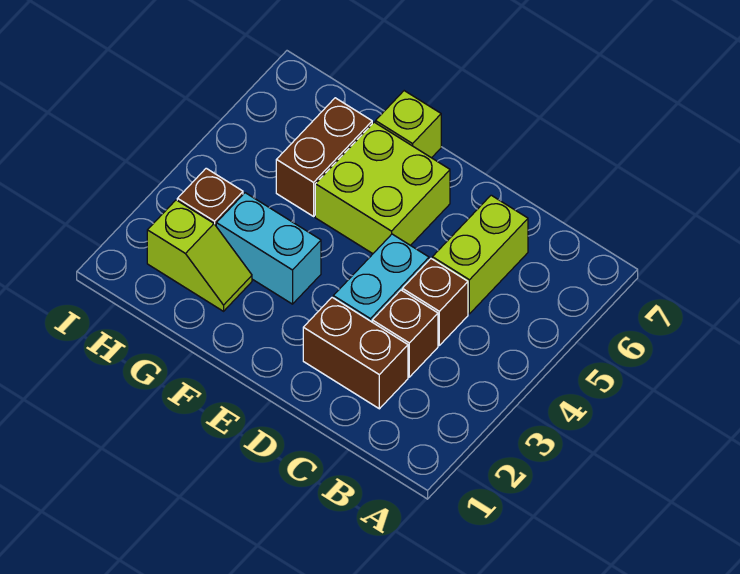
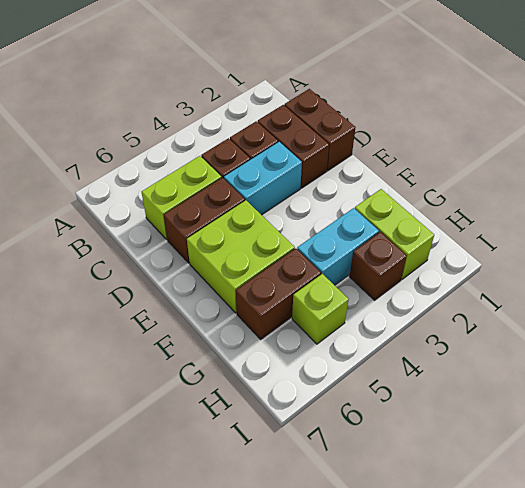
none -> brown brick C1:D1 level 1
none -> brown brick D5:D6 level 1
cyan brick F3:G3 level 1 -> cyan brick G3:G4 level 1
lime brick F7 level 1 -> lime brick H5 level 1
lime slope G2:H2 level 1 top H -> lime brick G2:H2 level 1

